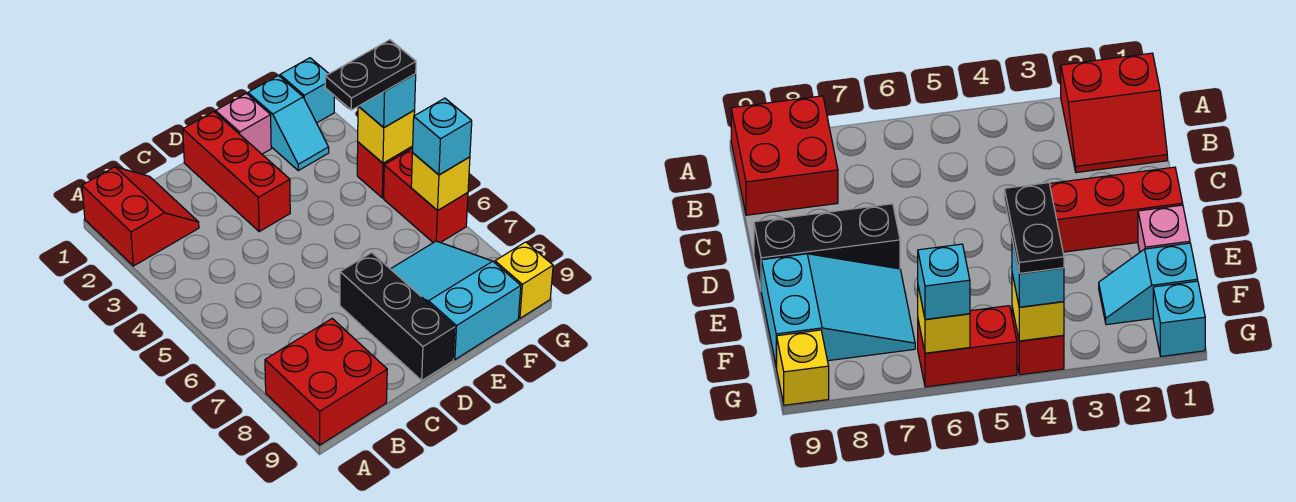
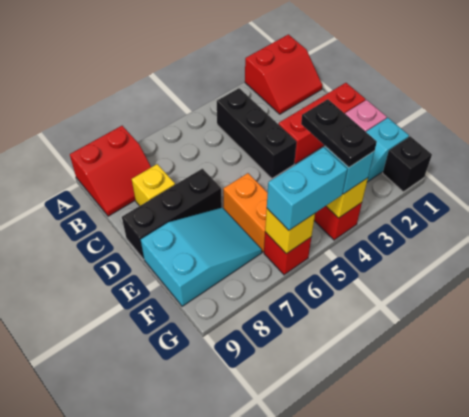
red brick A8:B9 level 1 -> red slope A8:B9 level 1 top A
none -> black brick B4:D4 level 1
none -> orange brick E6:F6 level 1
cyan brick G1 level 1 -> black brick G1 level 1
red brick G5:G6 level 1 -> red brick G6 level 1
cyan brick G6 level 3 -> cyan brick G5:G6 level 3
yellow brick G9 level 1 -> yellow brick C8 level 1

